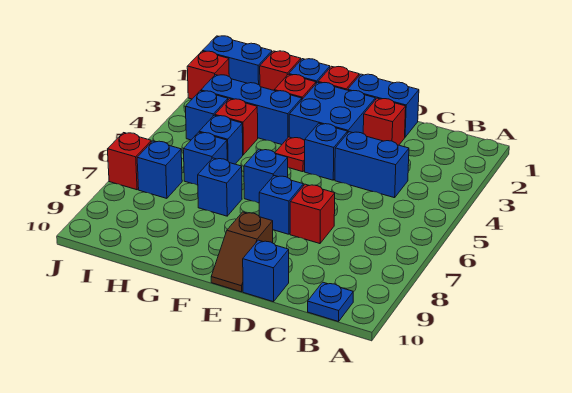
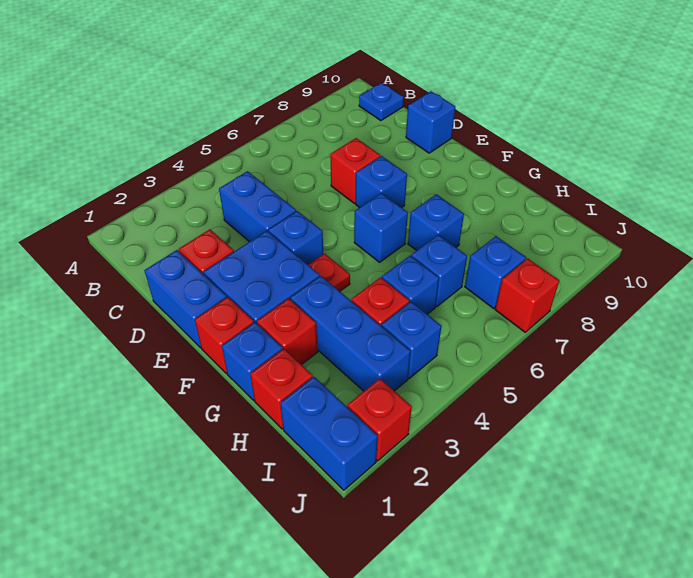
brown slope E9:E10 level 1 top 9 -> none

